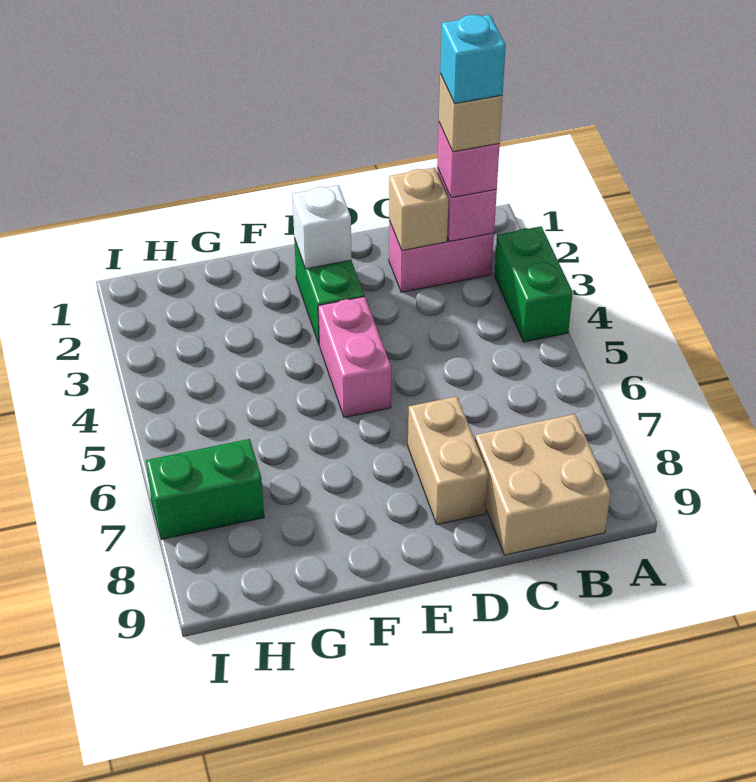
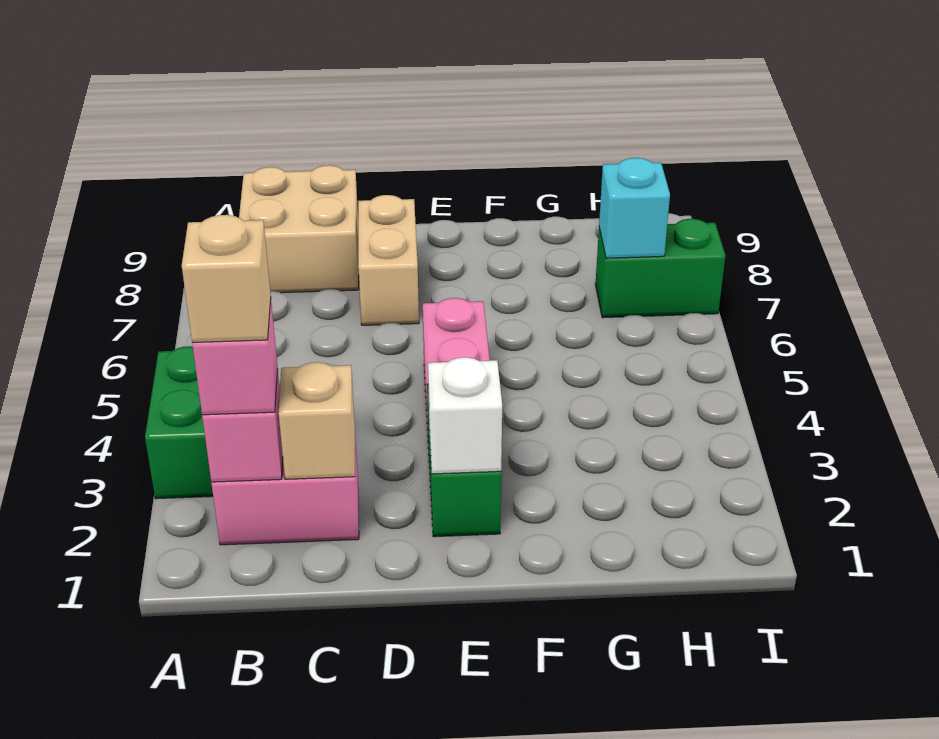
cyan brick B2 level 5 -> cyan brick H7 level 2

